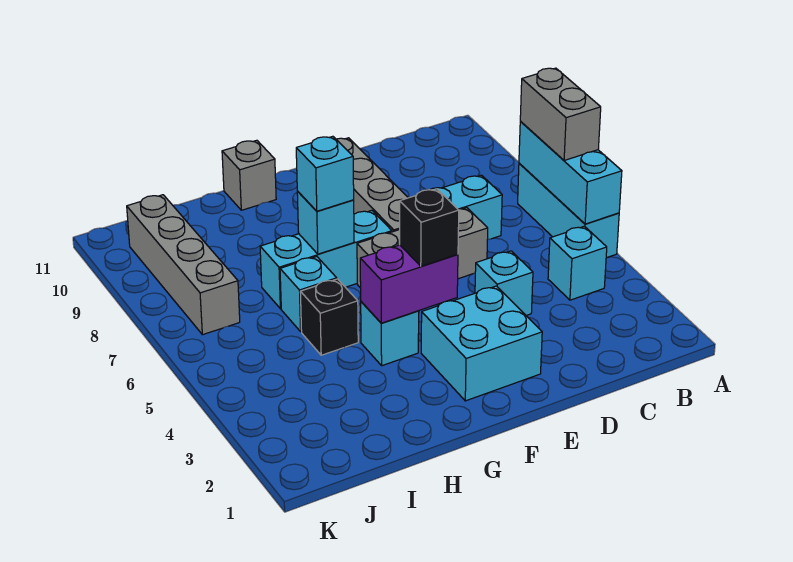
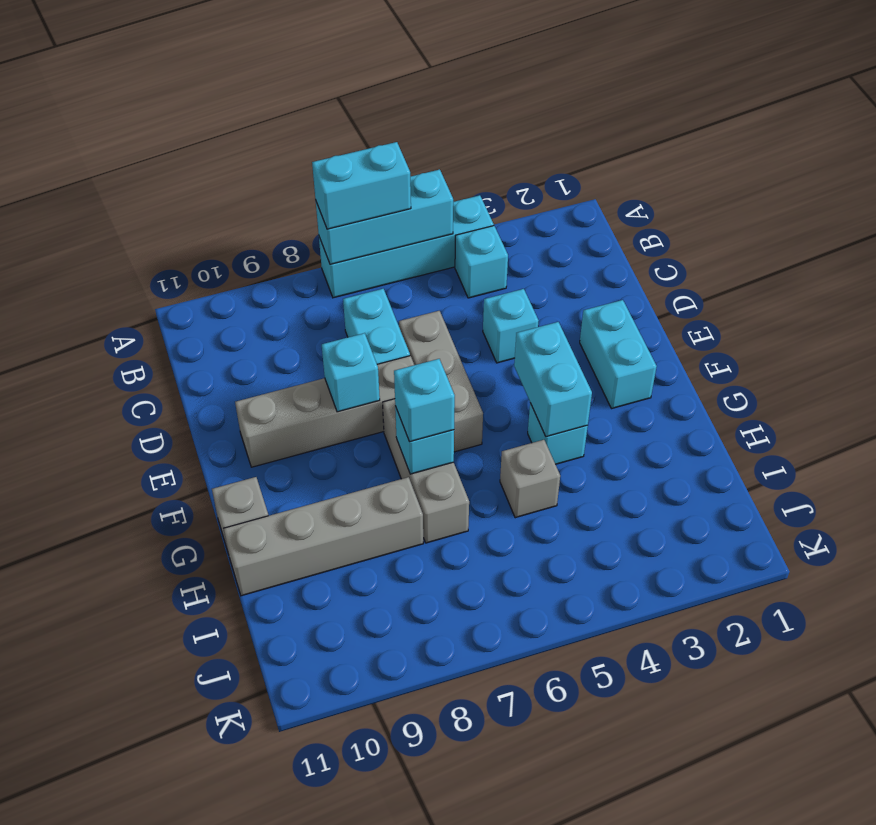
cyan brick A5:A7 level 1 -> cyan brick A4:A7 level 1
grey brick A6:A7 level 3 -> cyan brick A6:A7 level 3
cyan brick E2:F3 level 1 -> cyan brick E2:F2 level 1
purple brick F4:G4 level 2 -> cyan brick F4:G4 level 2
black brick F4 level 3 -> none
cyan brick F7:H7 level 1 -> grey brick F7:H7 level 1
black brick H5 level 1 -> grey brick H5 level 1
cyan brick H6 level 1 -> cyan brick E8 level 2
grey brick J7:J10 level 1 -> grey brick H8:H11 level 1

